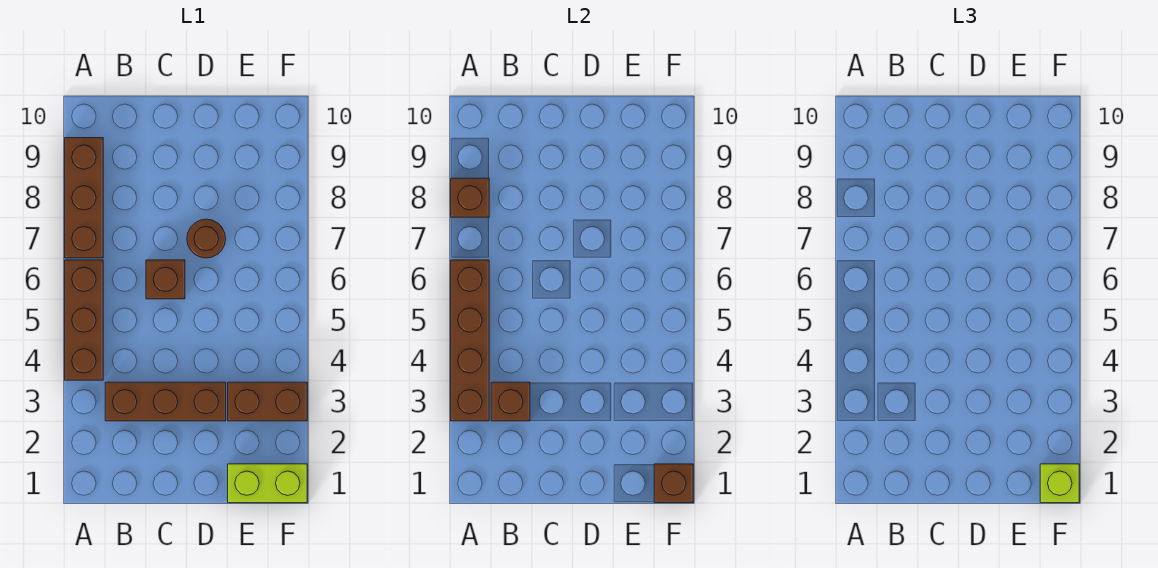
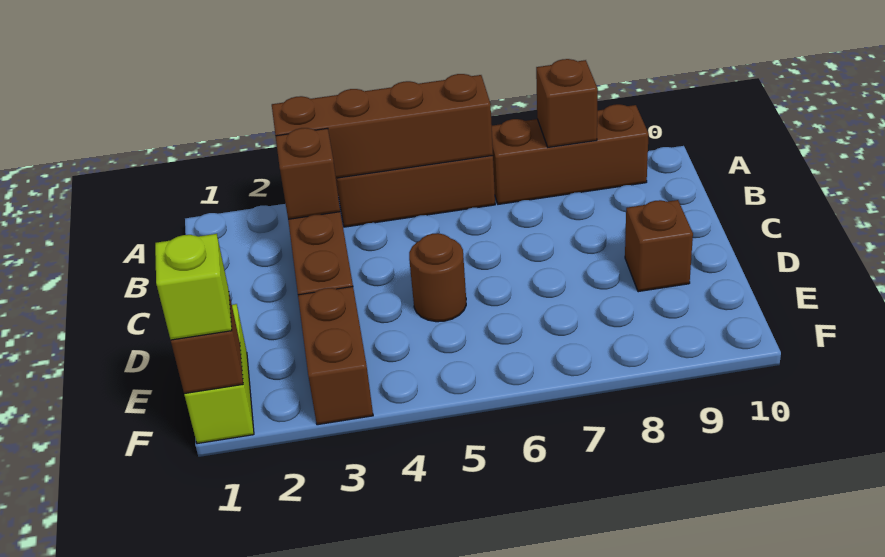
brown brick C6 level 1 -> brown brick D9 level 1
brown round brick D7 level 1 -> brown round brick D5 level 1

